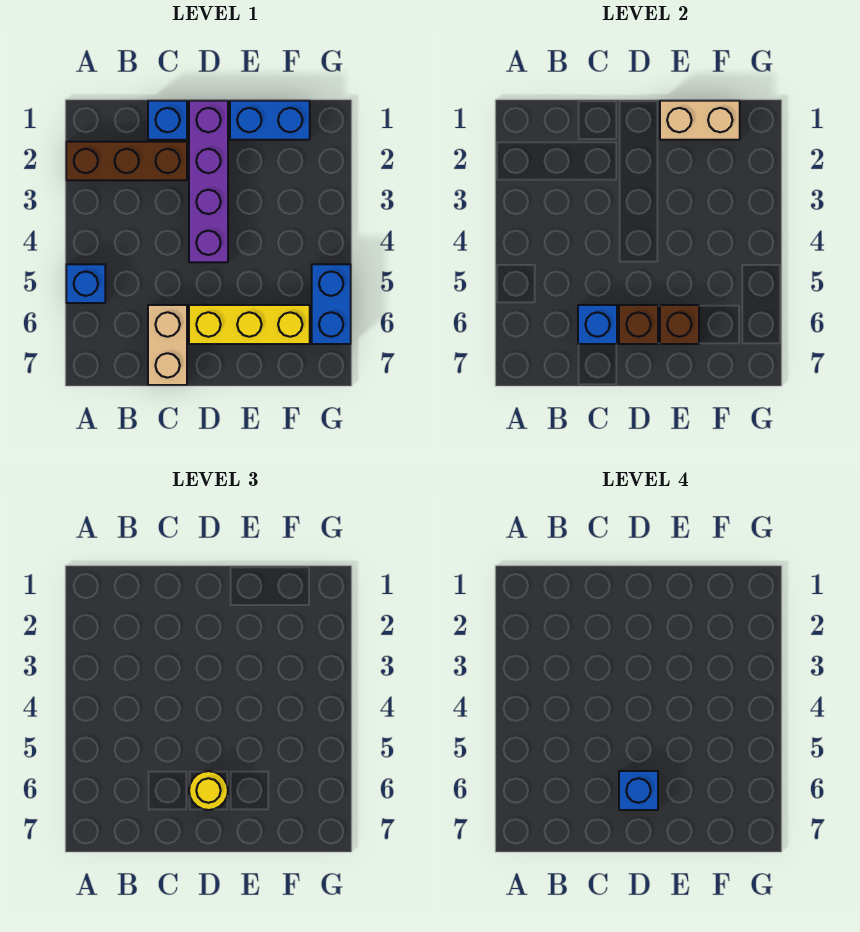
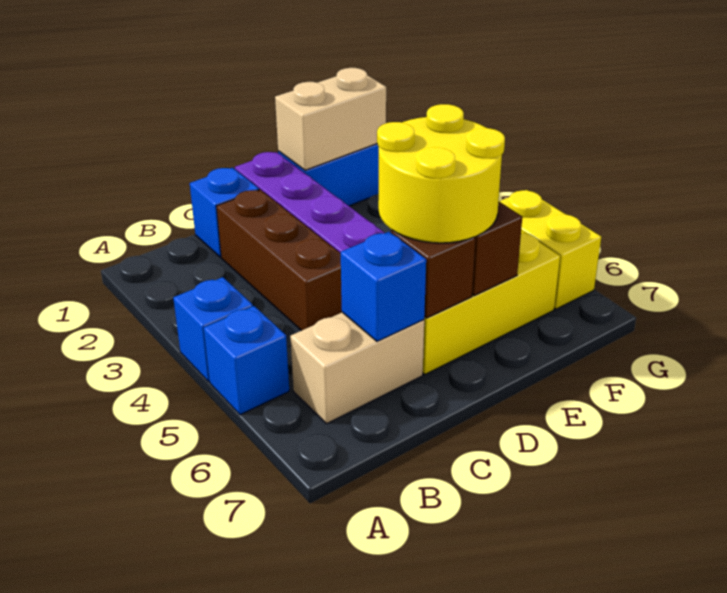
brown brick A2:C2 level 1 -> brown brick C2:C4 level 1
tan brick C6:C7 level 1 -> tan brick B6:C6 level 1
yellow round brick D6 level 3 -> yellow round brick D5:E6 level 3
blue brick D6 level 4 -> blue brick A4 level 1
blue brick G5:G6 level 1 -> yellow brick G5:G6 level 1

